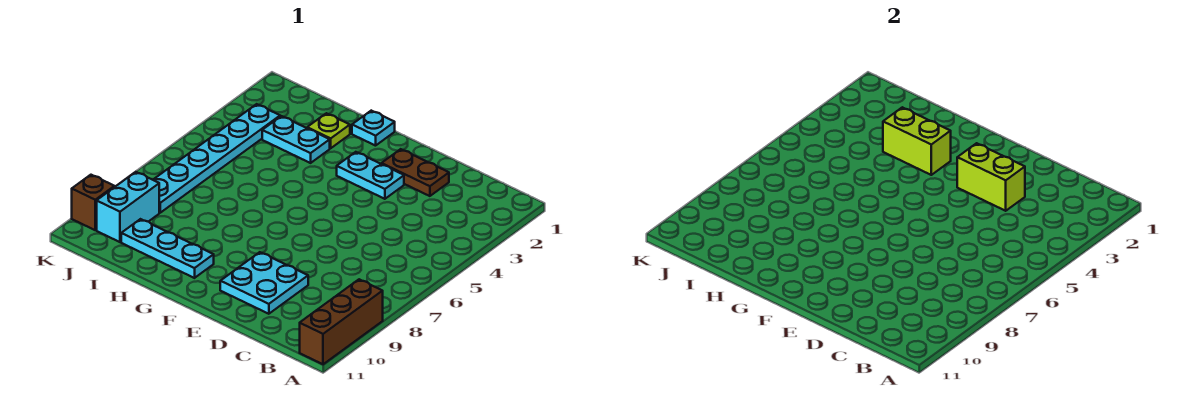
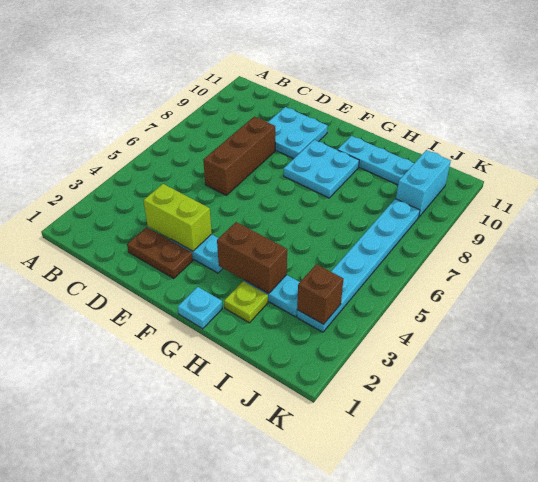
brown brick A9:A11 level 1 -> brown brick D6:D8 level 1
none -> cyan plate F8:G9 level 1
lime brick G3:H3 level 2 -> brown brick G3:H3 level 2
brown brick K10 level 1 -> brown brick J3 level 2

